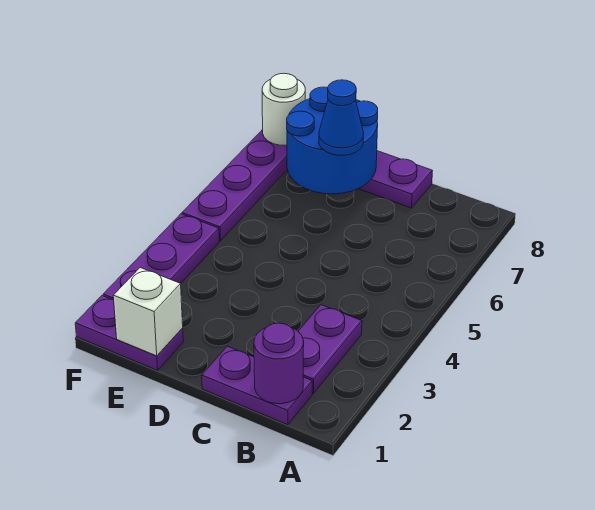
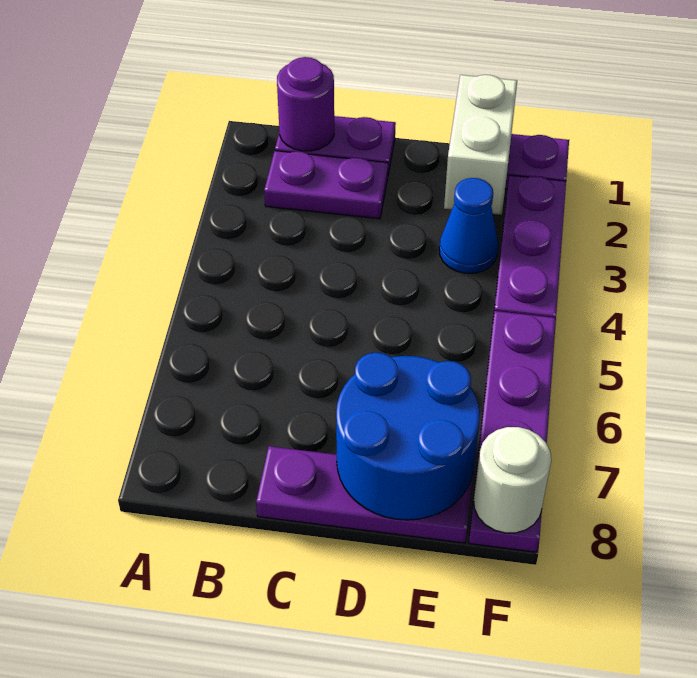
purple plate B2:B3 level 1 -> purple plate B2:C2 level 1
blue cone D7 level 3 -> blue cone E3 level 1
white brick E1 level 2 -> white brick E1:E2 level 2

